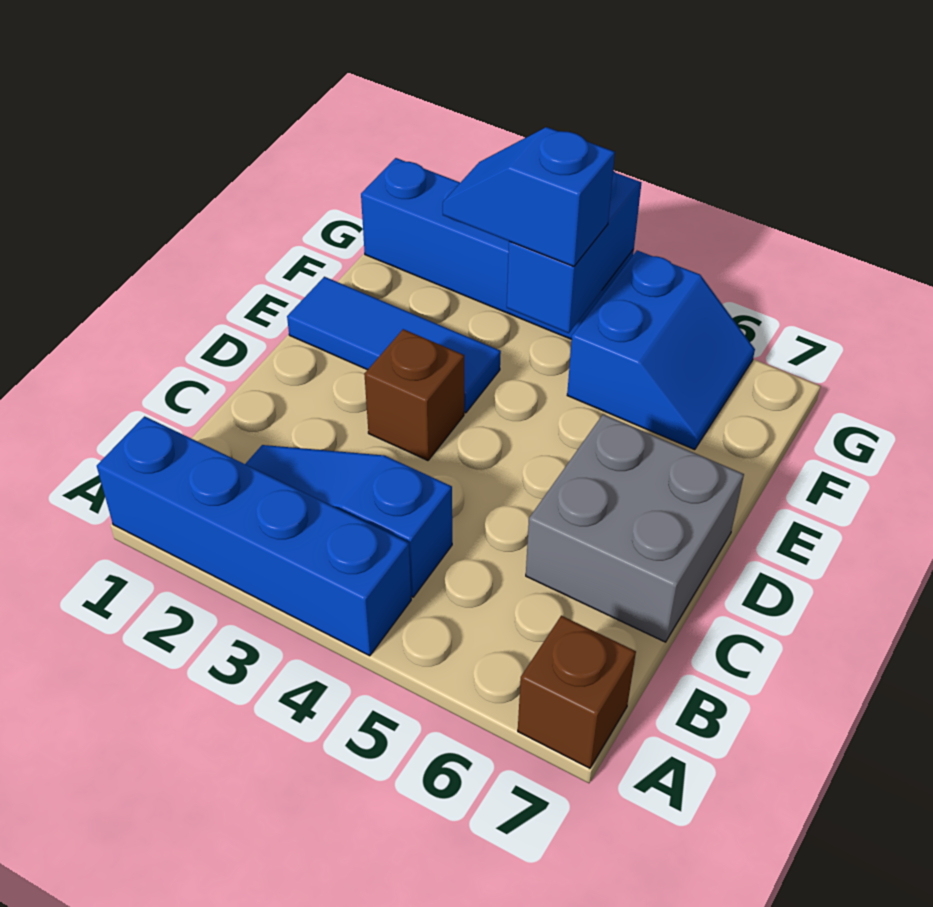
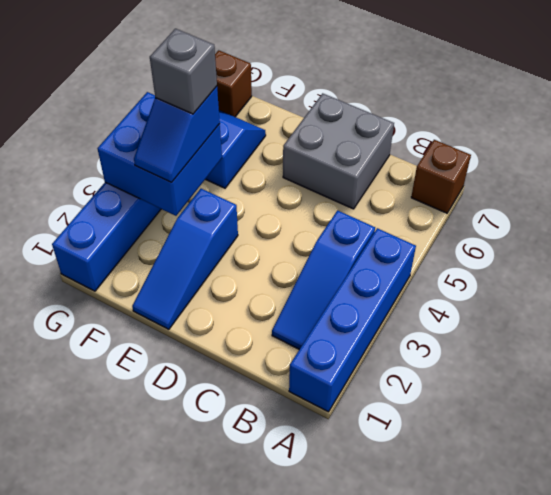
brown brick D3 level 1 -> brown brick G7 level 1
blue tile E1:E3 level 1 -> blue slope E1:E3 level 1 top 3
blue brick F4:G4 level 2 -> blue brick F3:G4 level 2
none -> grey brick F4 level 4

